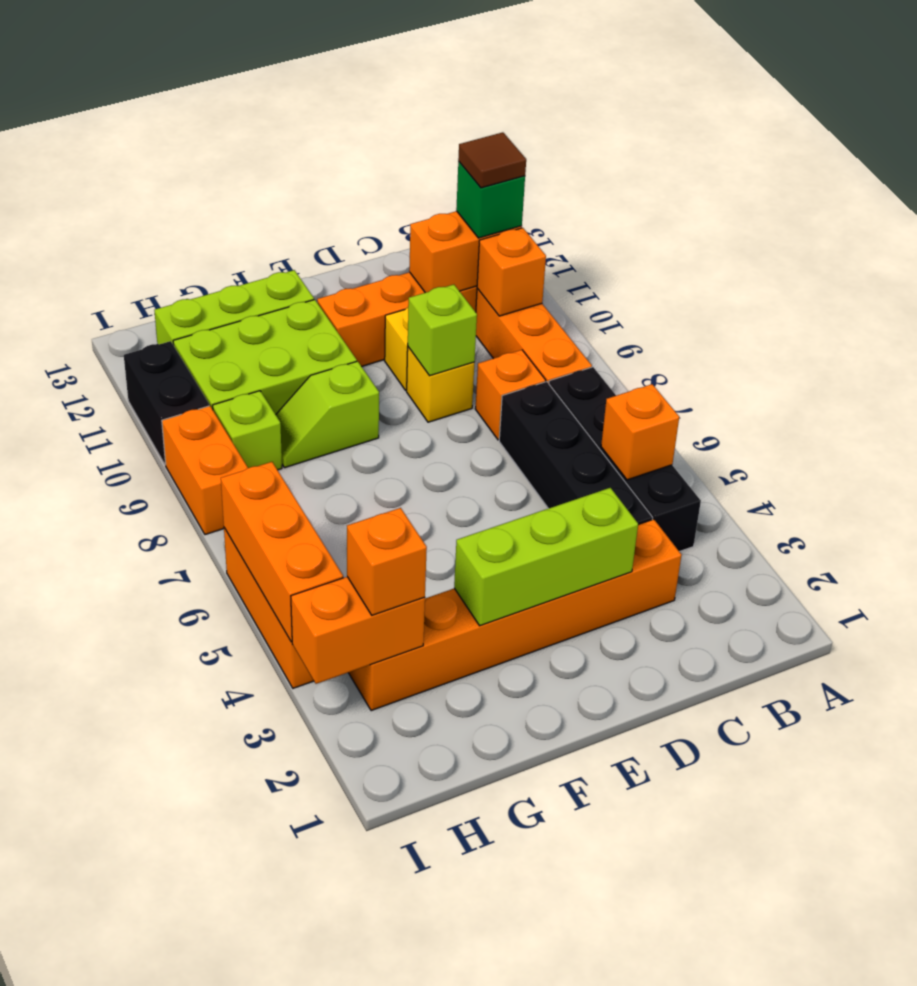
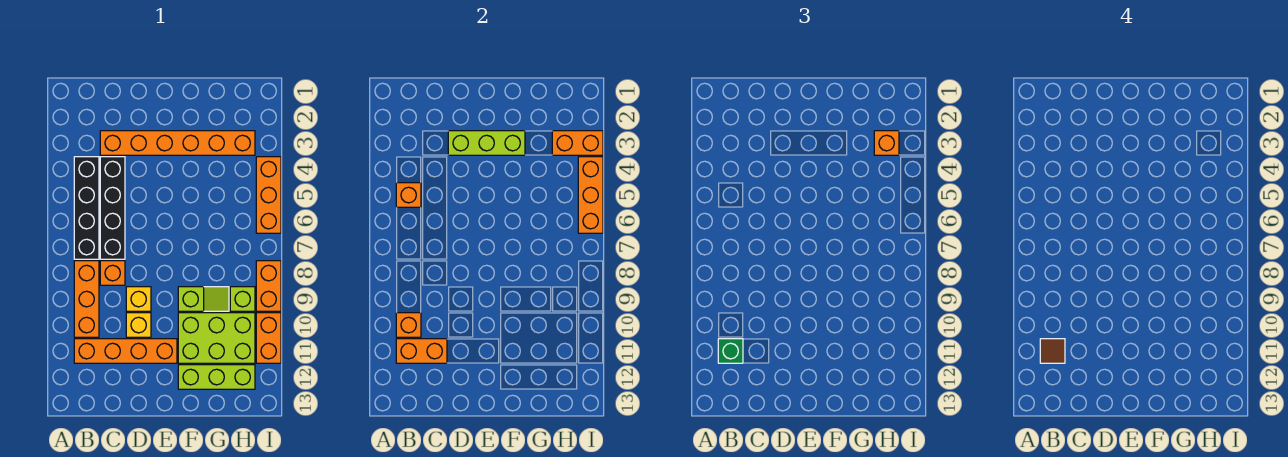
lime brick D9 level 2 -> none
black brick I10:I11 level 1 -> orange brick I10:I11 level 1

